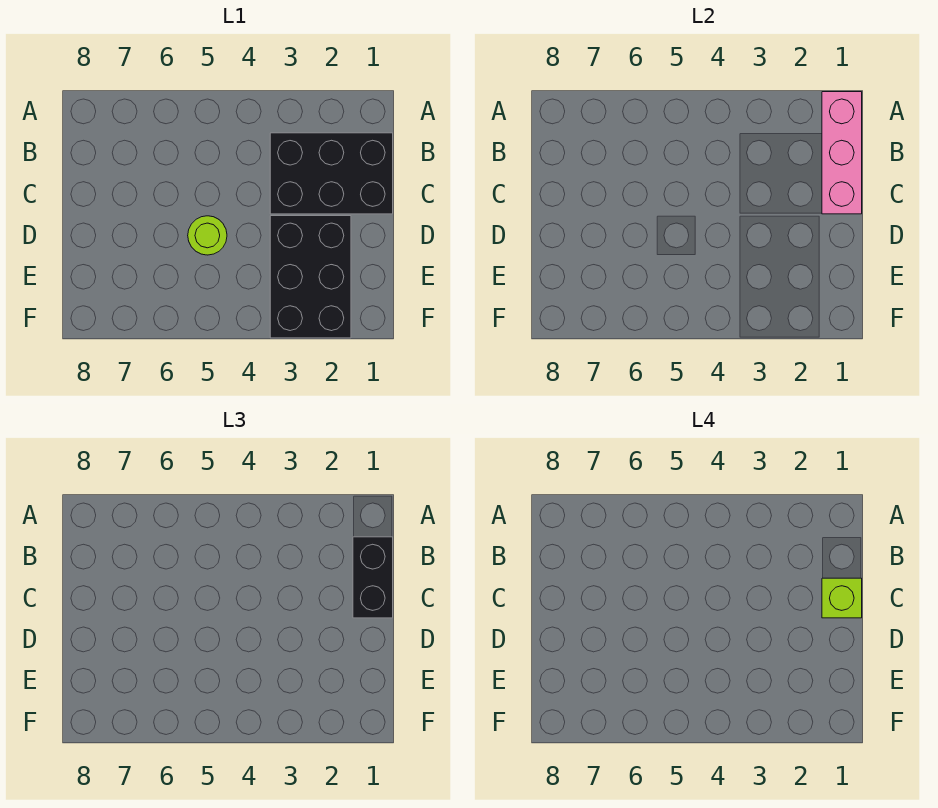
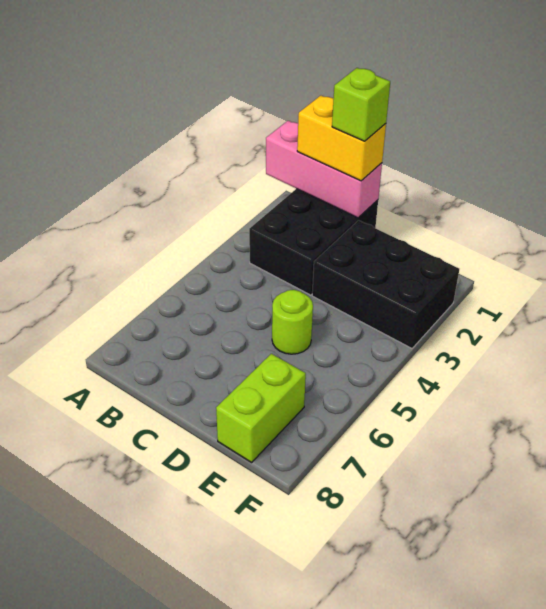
black brick B1:C1 level 3 -> yellow brick B1:C1 level 3
none -> lime brick E7:E8 level 1

